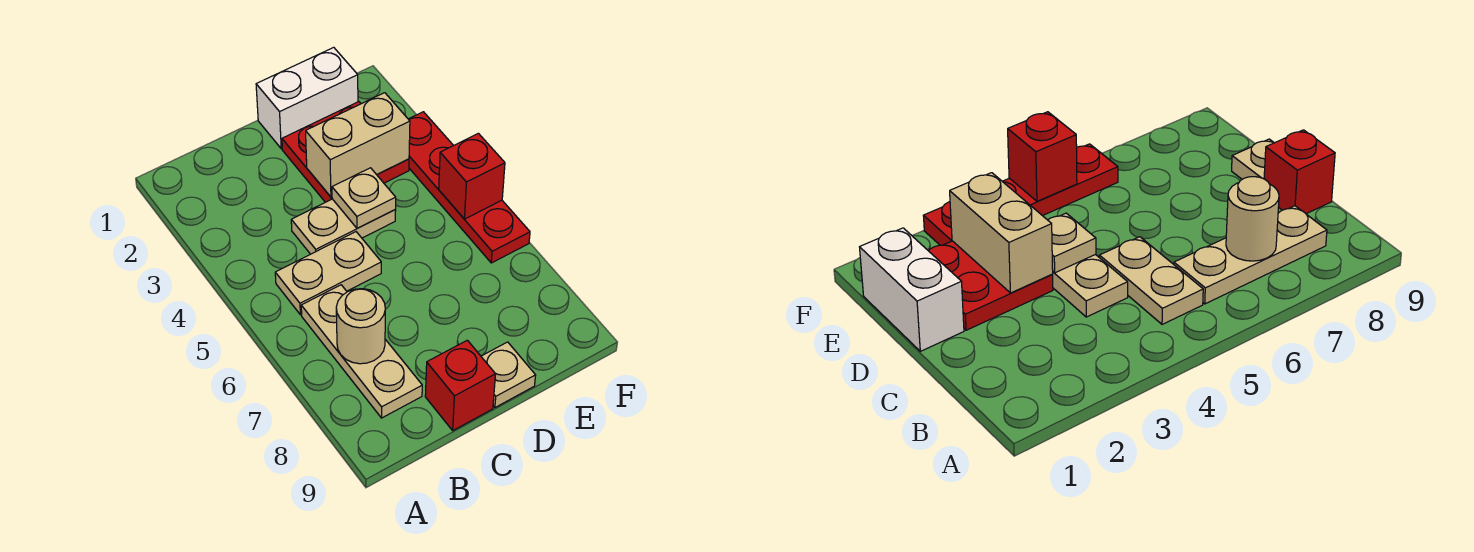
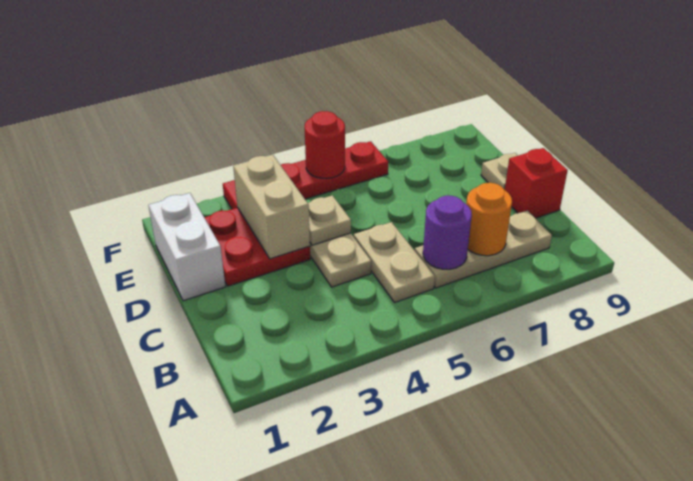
none -> purple round brick B6 level 2
tan round brick B7 level 2 -> orange round brick B7 level 2
red brick F5 level 2 -> red round brick F5 level 2

